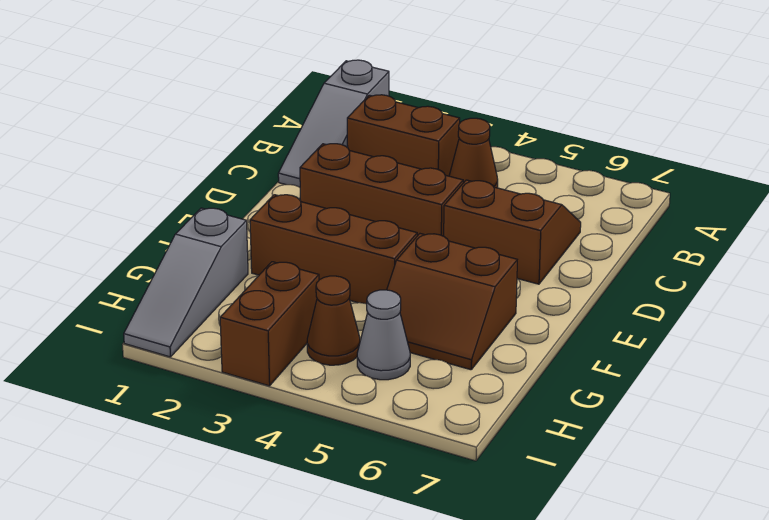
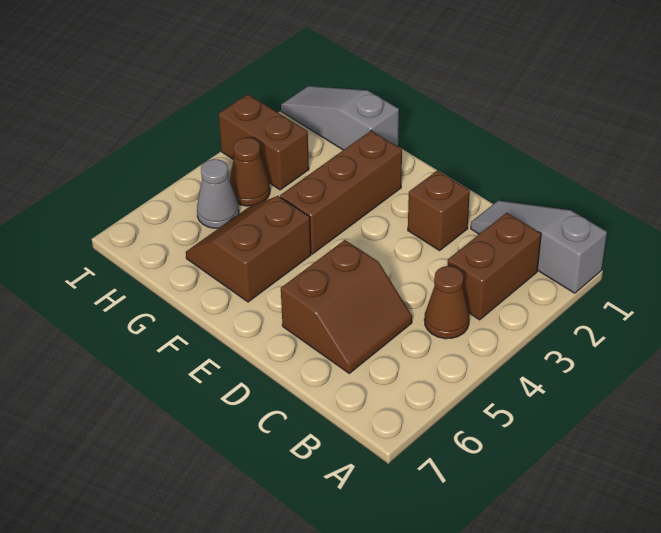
brown brick D2:D4 level 1 -> brown brick D2 level 1

